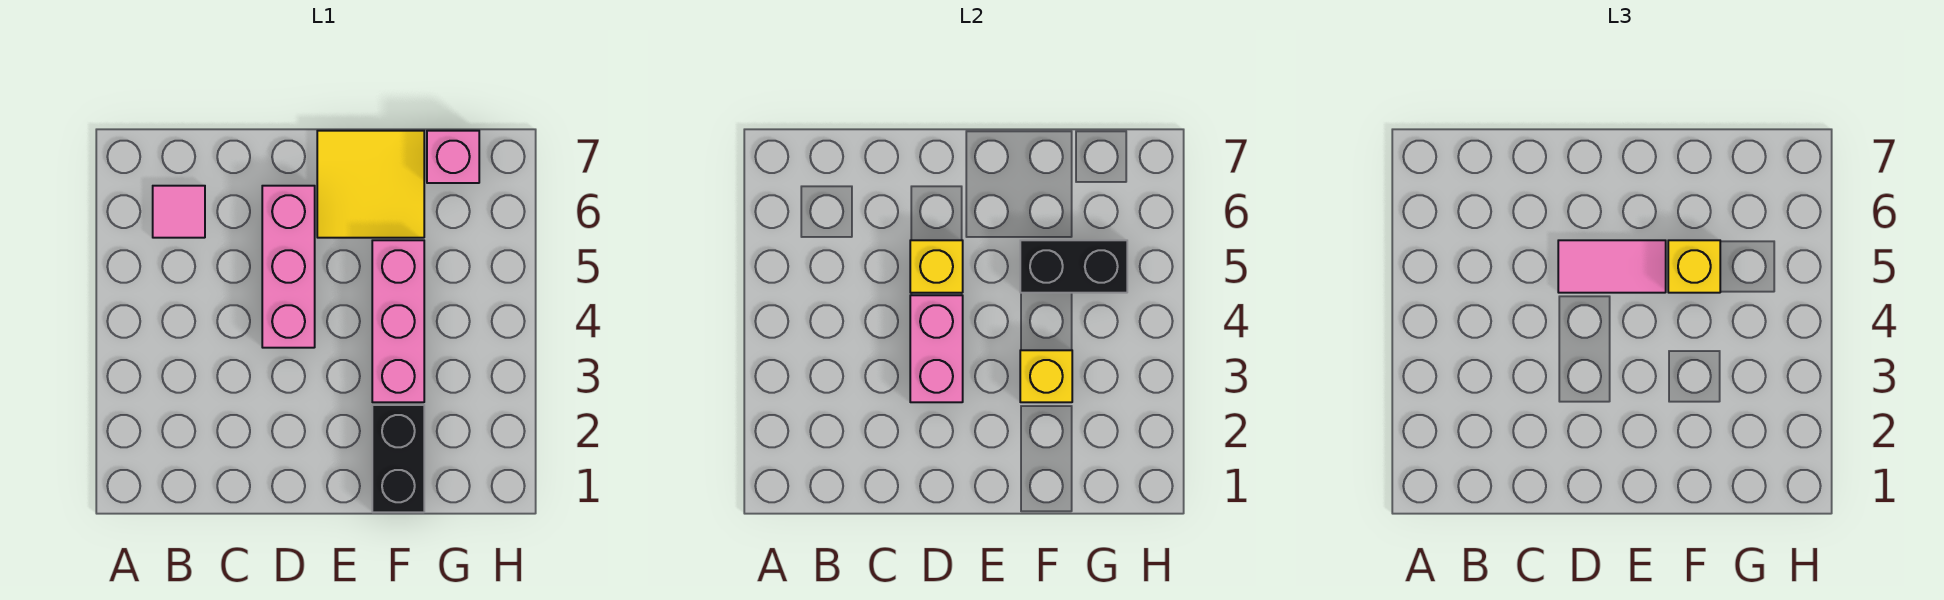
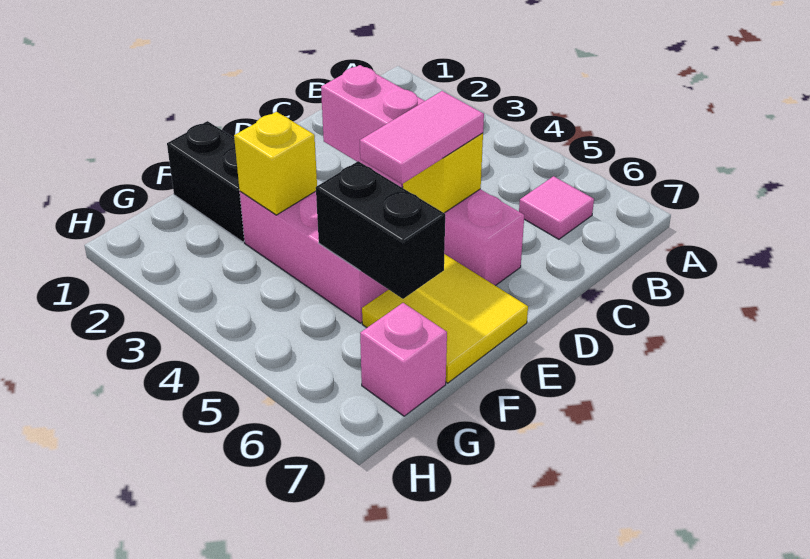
black brick F5:G5 level 2 -> black brick F5:F6 level 2
yellow brick F5 level 3 -> none

